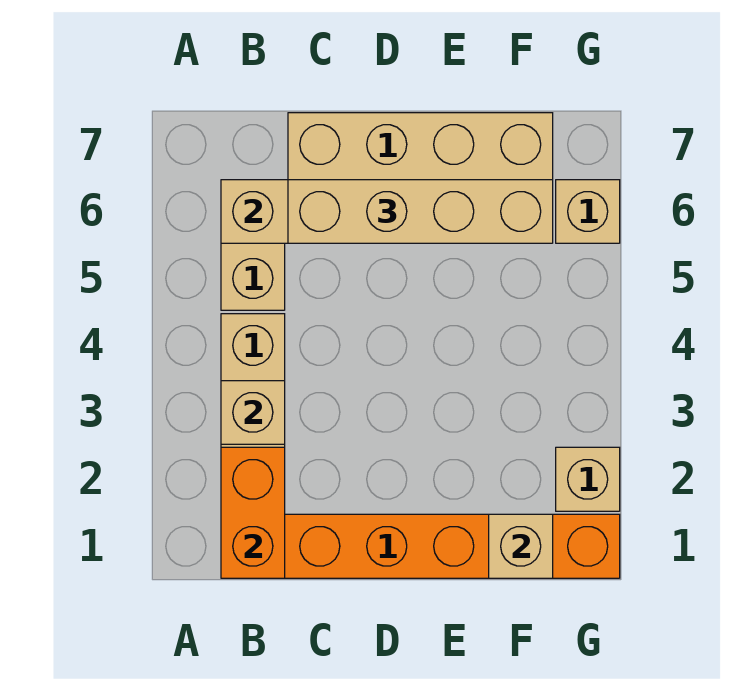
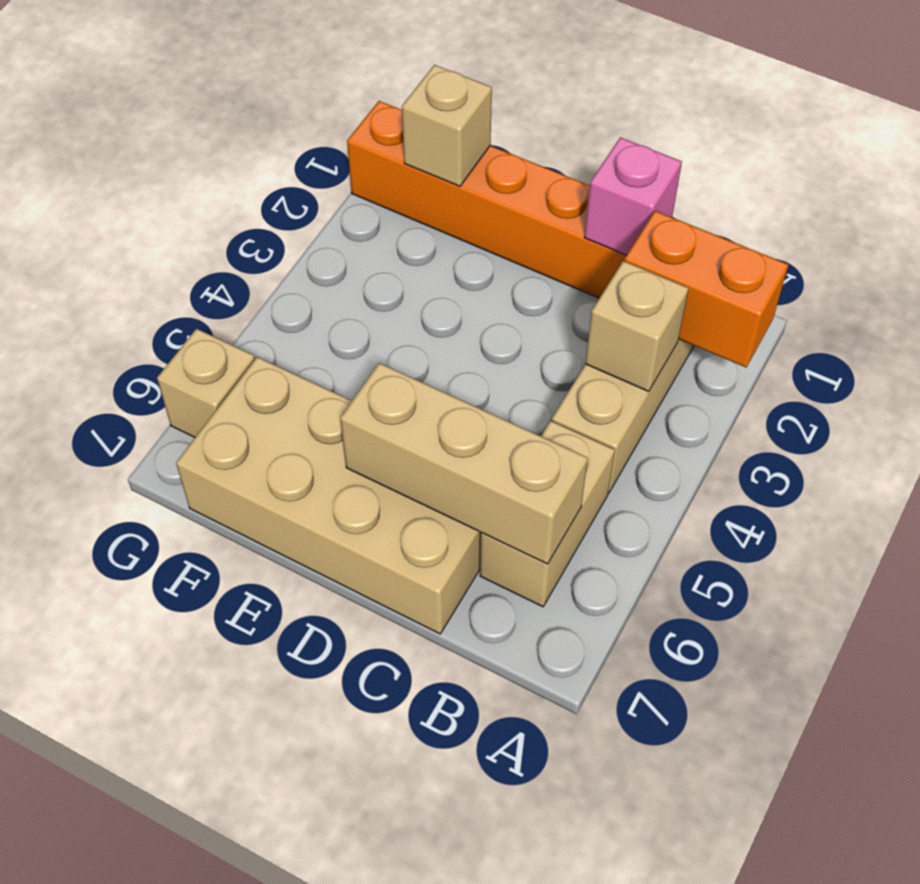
orange brick B1:B2 level 2 -> orange brick A2:B2 level 2
none -> pink brick C1 level 2
tan brick C6:F6 level 3 -> none
tan brick G2 level 1 -> none

